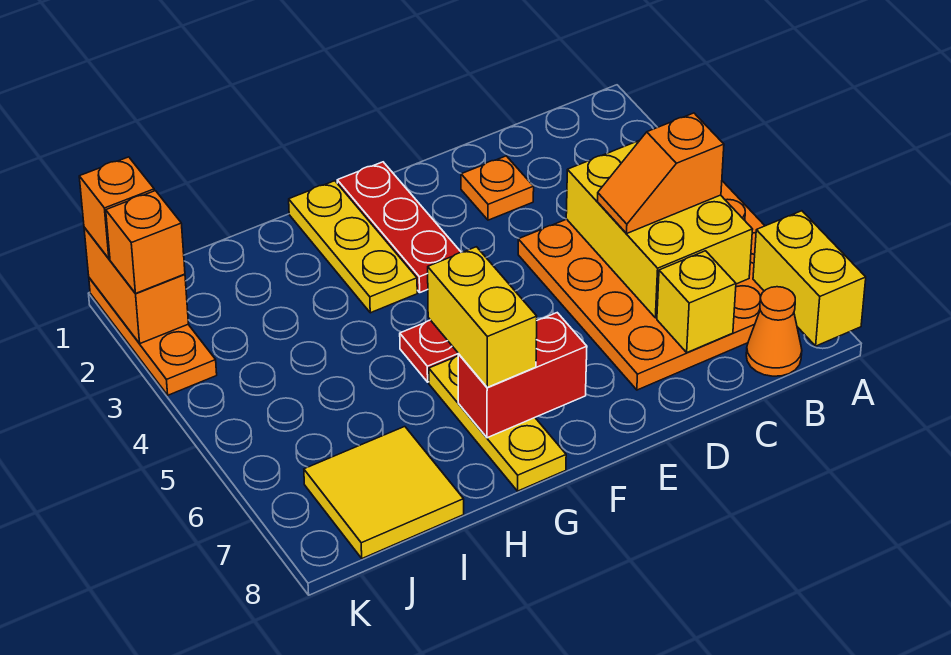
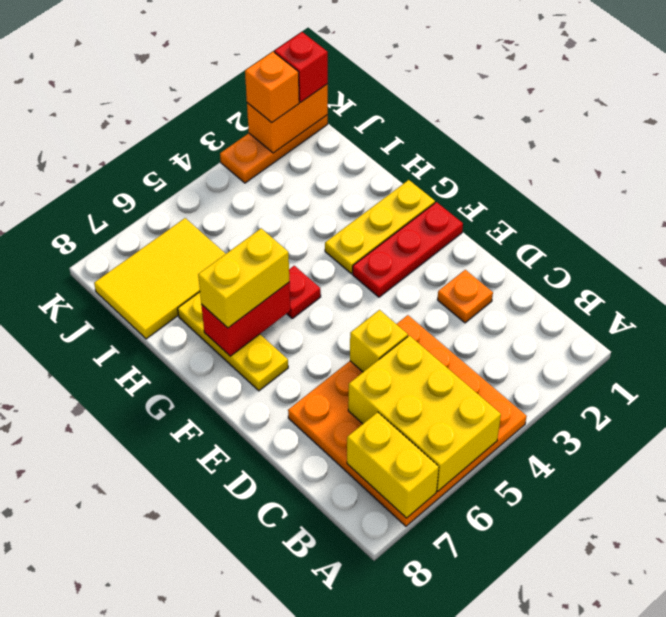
yellow brick A7:A8 level 2 -> yellow brick A7:B7 level 2
yellow brick B4:C6 level 2 -> yellow brick A5:C6 level 2
orange slope B5:C5 level 3 top B -> none
orange cone B8 level 1 -> none
yellow brick C7 level 2 -> yellow brick D5 level 2
red brick F7:G7 level 2 -> red brick G6:G7 level 2
yellow plate G6:G8 level 1 -> yellow plate F7:H7 level 1
yellow tile I7:J8 level 1 -> yellow tile I6:J8 level 1
orange brick K1 level 3 -> red brick K1 level 3

